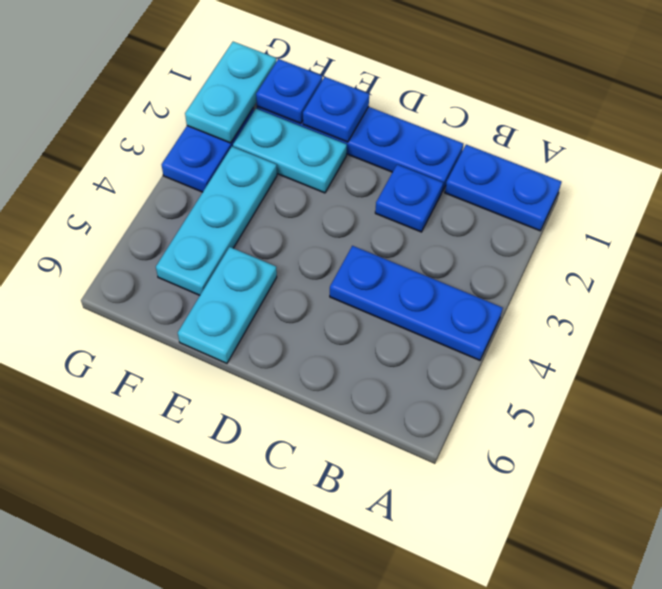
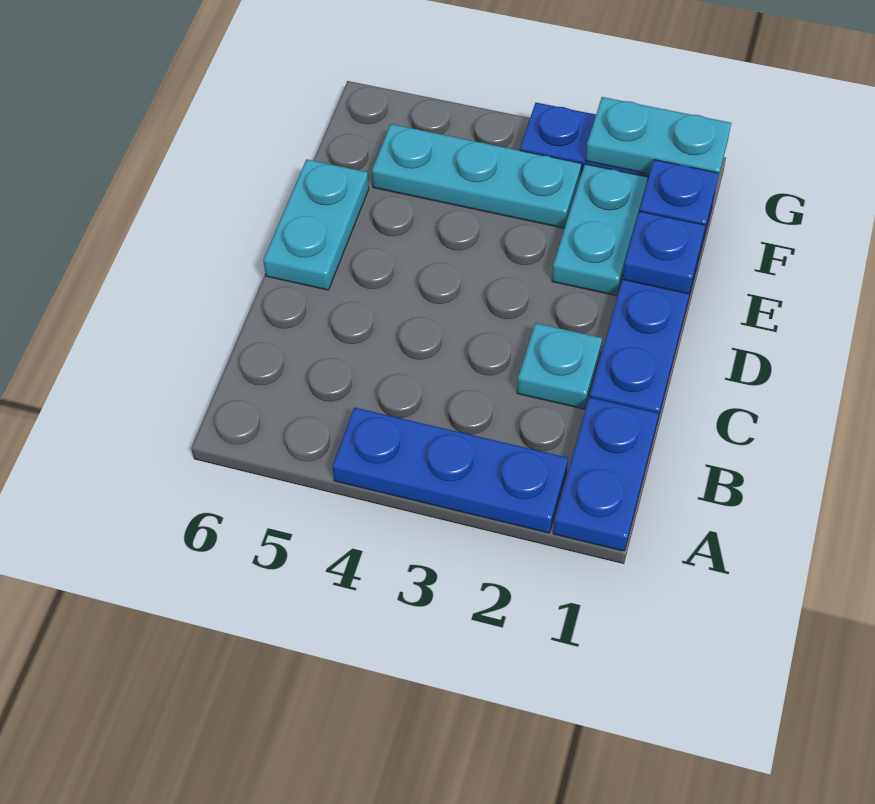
blue plate A4:C4 level 1 -> blue plate A2:A4 level 1
blue plate C2 level 1 -> cyan plate C2 level 1
cyan plate E5:E6 level 1 -> cyan plate D6:E6 level 1

